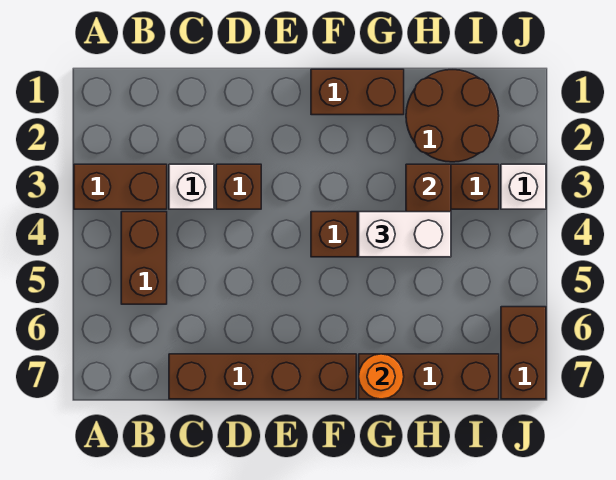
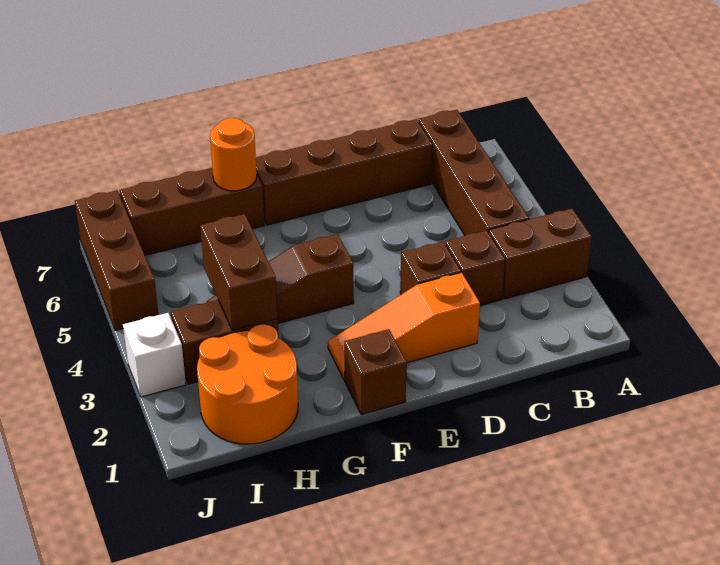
brown brick B4:B5 level 1 -> brown brick B4:B7 level 1
white brick C3 level 1 -> brown brick C3 level 1
none -> orange slope D2:F2 level 1 top D
brown brick F1:G1 level 1 -> brown brick F1 level 1
white brick G4:H4 level 3 -> none
brown round brick H1:I2 level 1 -> orange round brick H1:I2 level 1
brown brick J6:J7 level 1 -> brown brick J5:J7 level 1

